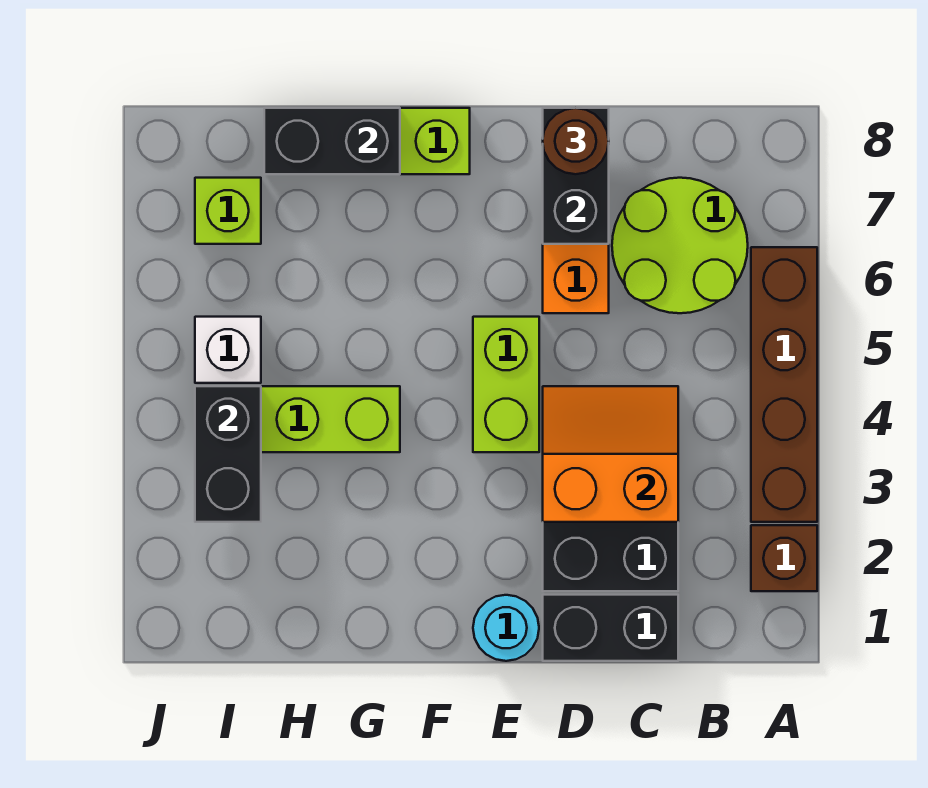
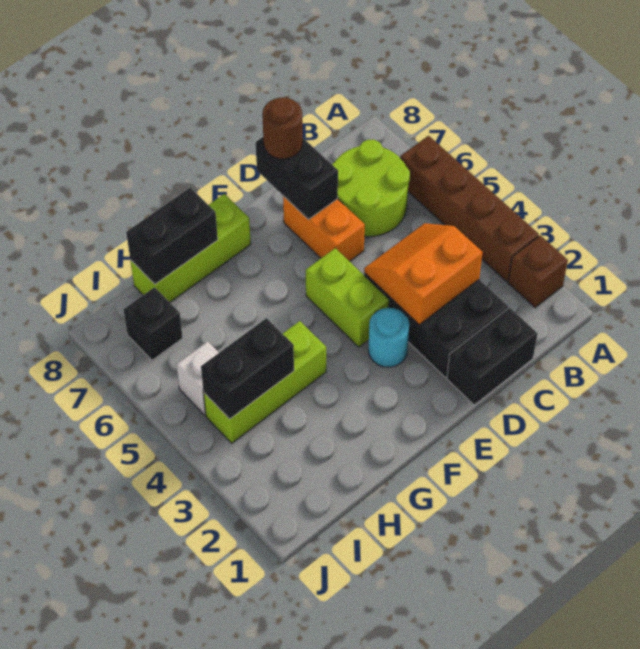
cyan round brick E1 level 1 -> cyan round brick E3 level 1
black brick I3:I4 level 2 -> black brick H4:I4 level 2
lime brick I7 level 1 -> black brick I7 level 1

